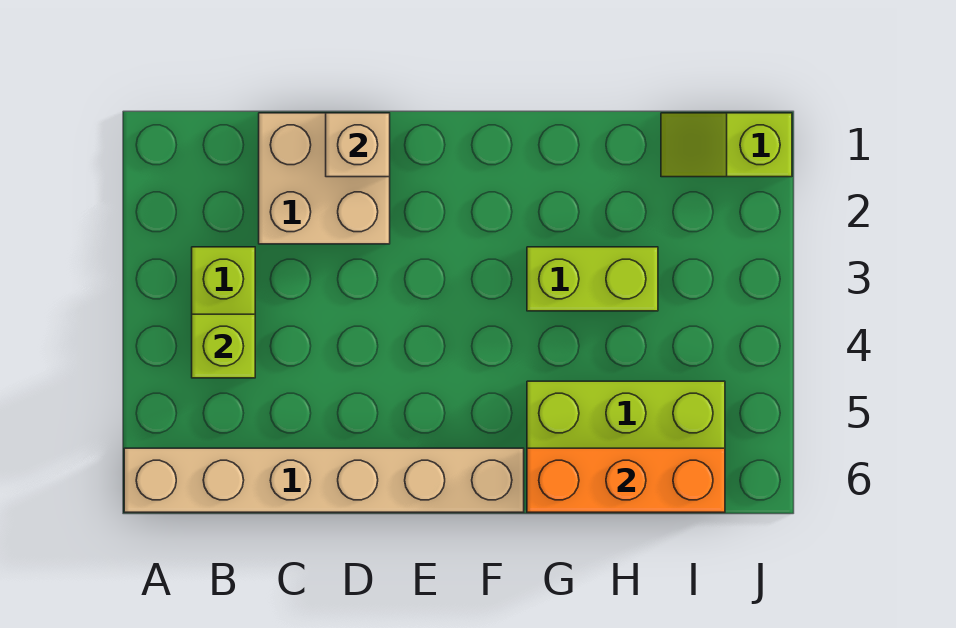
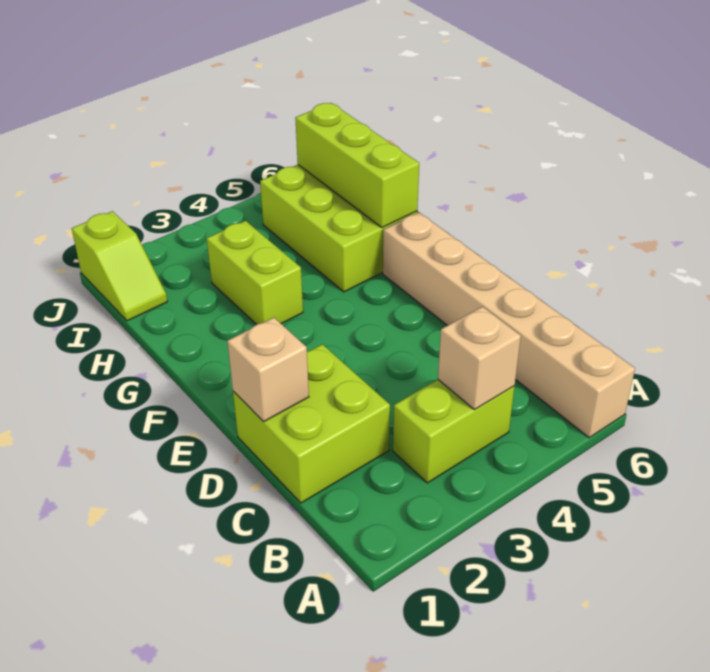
lime brick B4 level 2 -> tan brick B4 level 2
tan brick C1:D2 level 1 -> lime brick C1:D2 level 1
orange brick G6:I6 level 2 -> lime brick G6:I6 level 2

